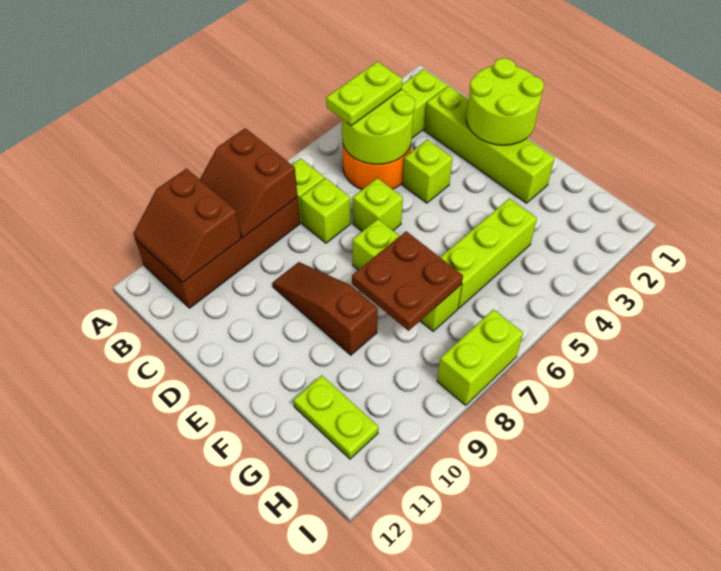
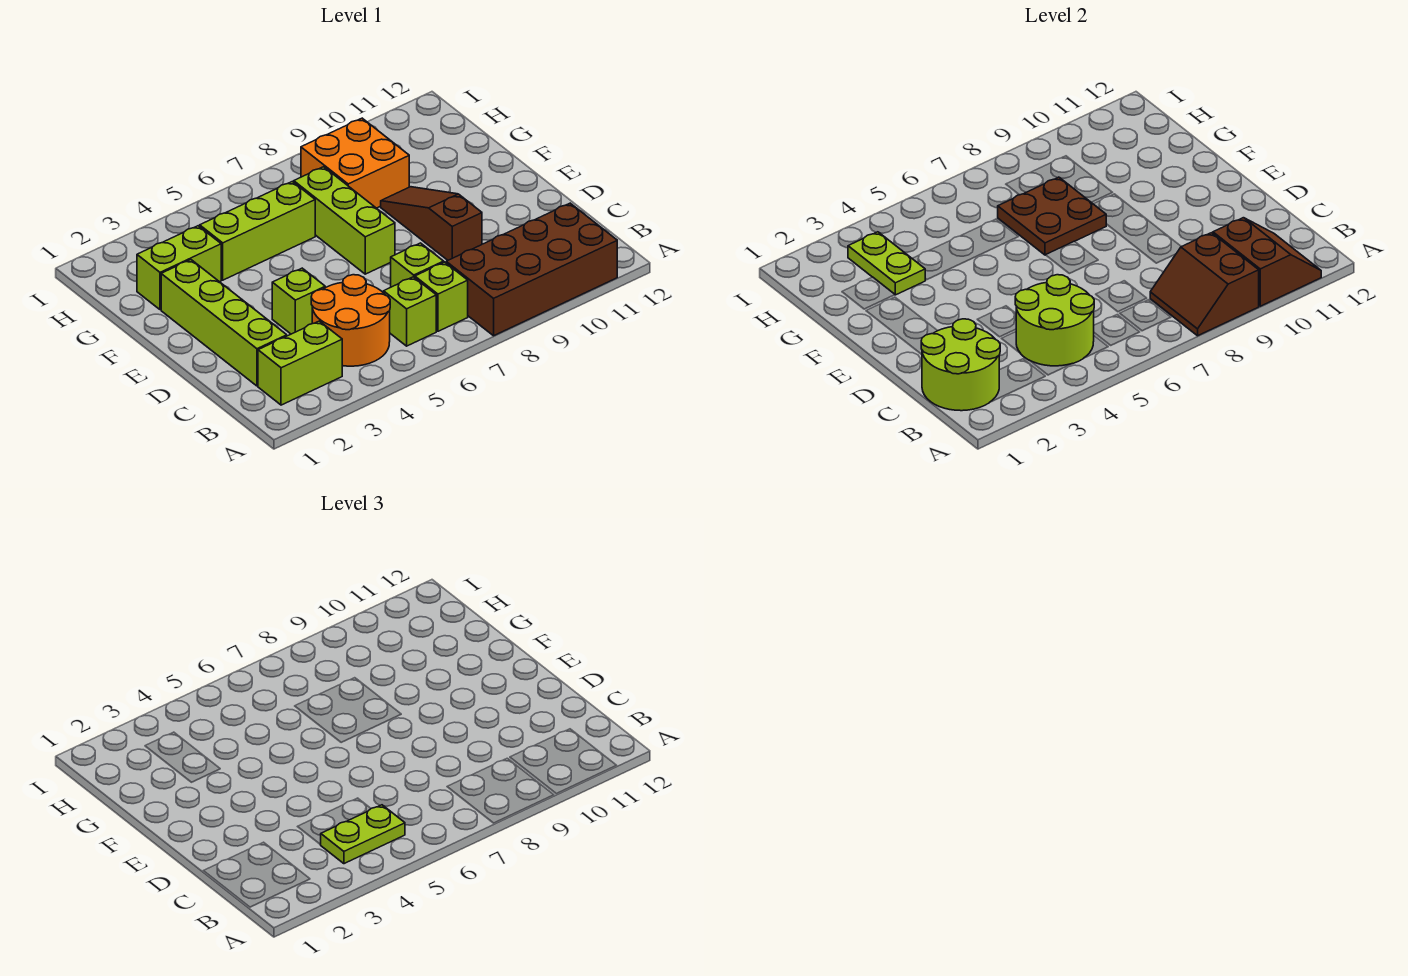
brown slope A8:B9 level 2 top 8 -> brown slope A8:B9 level 2 top 9
lime round brick D1:E2 level 2 -> lime round brick B1:C2 level 2
lime brick D6 level 1 -> lime brick B6 level 1
brown slope D9:F9 level 1 top F -> brown slope D9:F9 level 1 top D
none -> orange brick G8:H9 level 1
lime plate G11:H11 level 1 -> lime plate G3:H3 level 2
lime brick I7:I8 level 1 -> lime brick G2:G3 level 1

